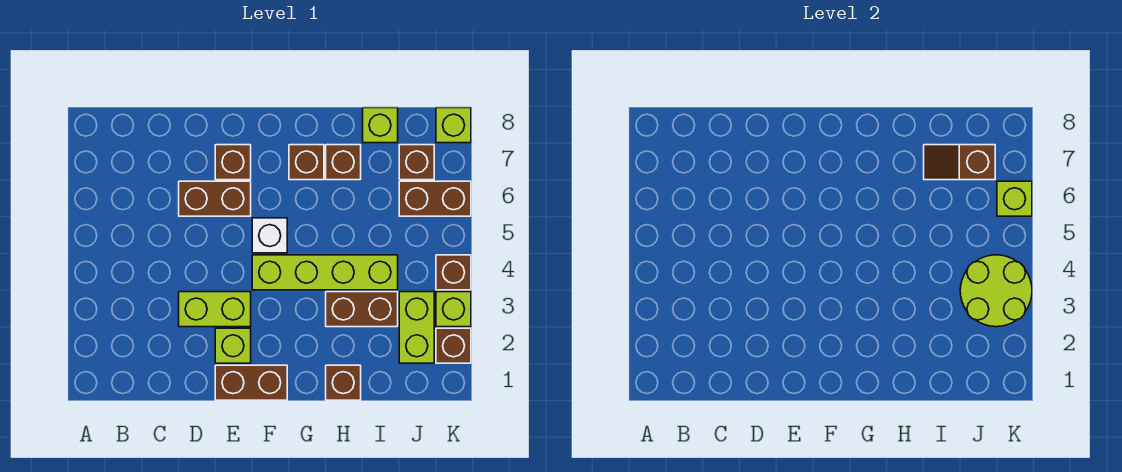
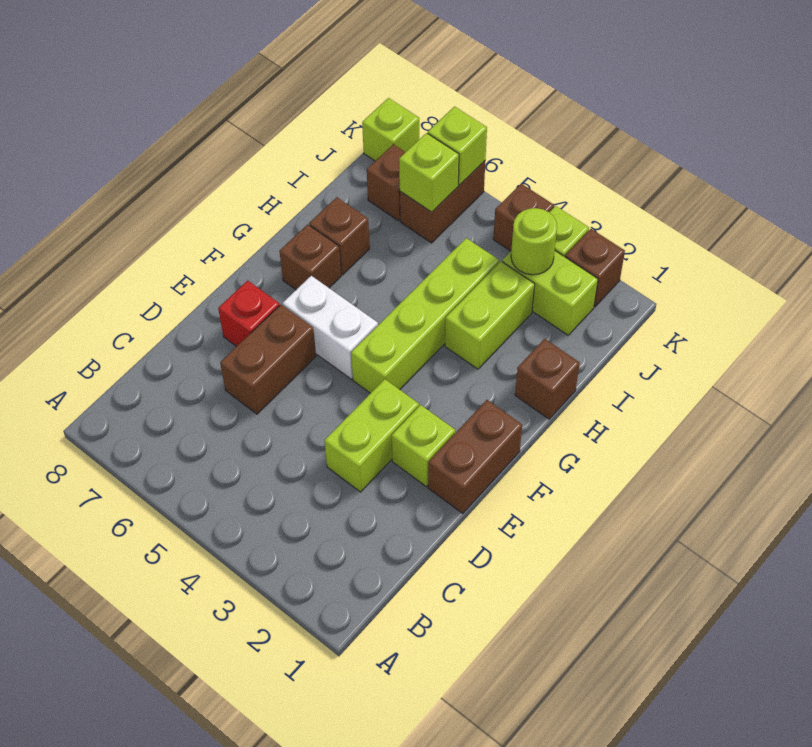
brown brick E7 level 1 -> red brick E7 level 1
white brick F5 level 1 -> white brick F5:F6 level 1
brown brick H3:I3 level 1 -> lime brick H3:I3 level 1
brown slope I7:J7 level 2 top J -> none
lime brick I8 level 1 -> lime brick J6 level 2
lime round brick J3:K4 level 2 -> lime round brick J3 level 2

